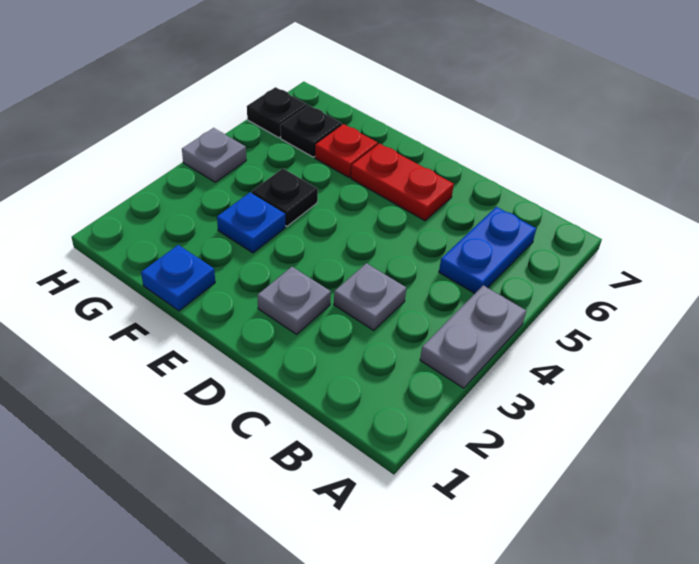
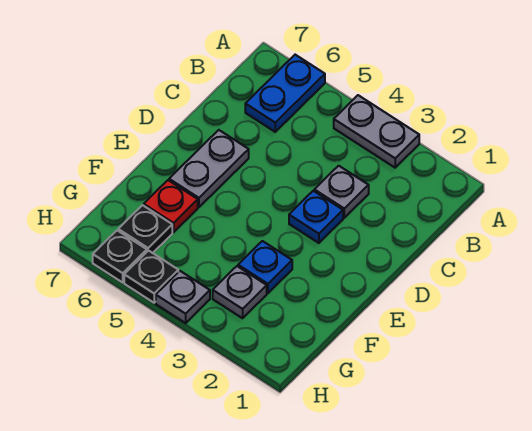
blue plate B5:B6 level 1 -> blue plate A6:B6 level 1
grey plate D2 level 1 -> grey plate G3 level 1
red plate D6:E6 level 1 -> grey plate D6:E6 level 1
blue plate F1 level 1 -> blue plate D3 level 1
black plate F4 level 1 -> black plate H5 level 1

